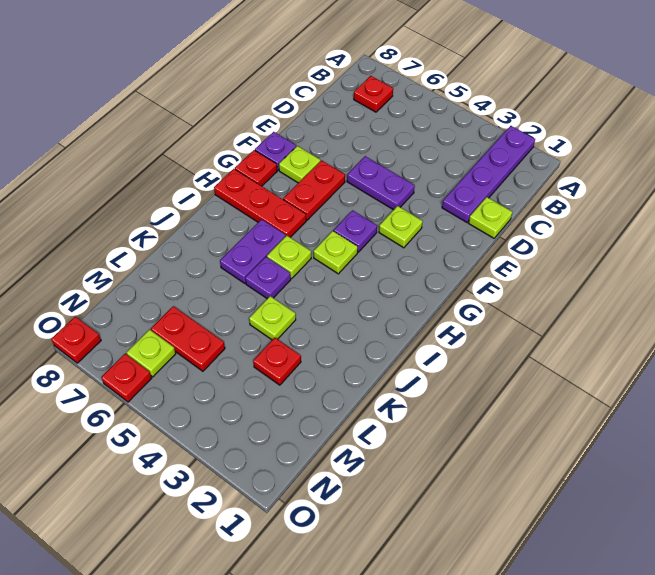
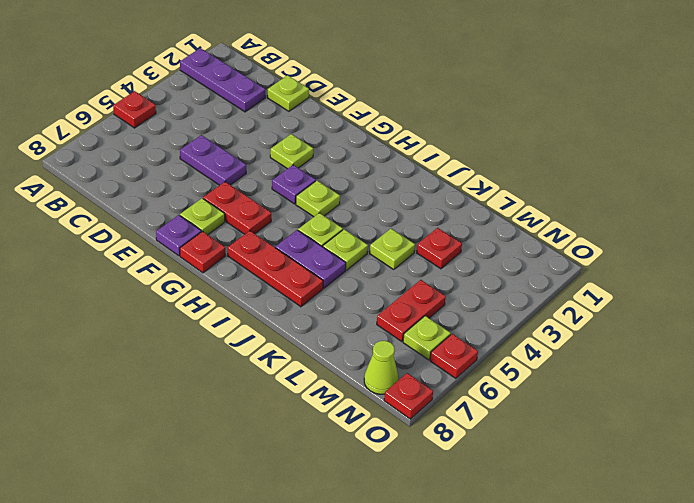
purple plate A2:D2 level 1 -> purple plate A2:C2 level 1
red plate B7 level 1 -> red plate A5 level 1
purple plate E4:E5 level 1 -> purple plate D5:E5 level 1
red plate H6:H8 level 1 -> red plate H7:J7 level 1
purple plate J5 level 1 -> lime plate J5 level 1
none -> lime cone N8 level 1

